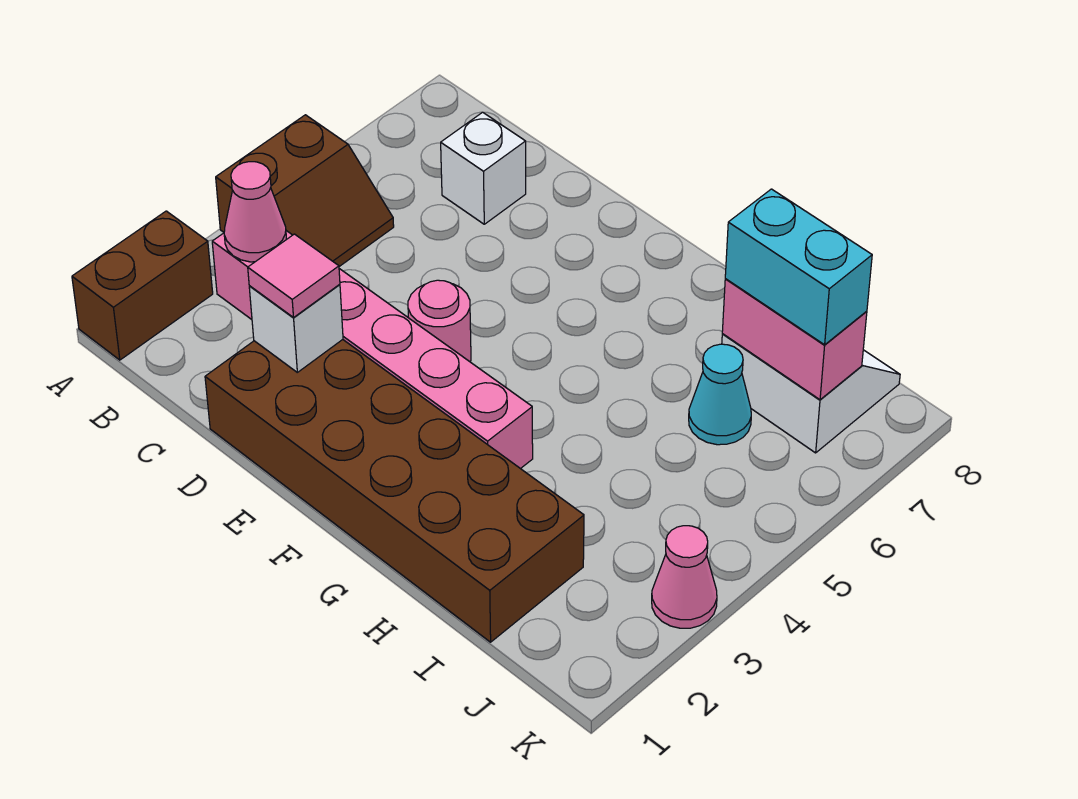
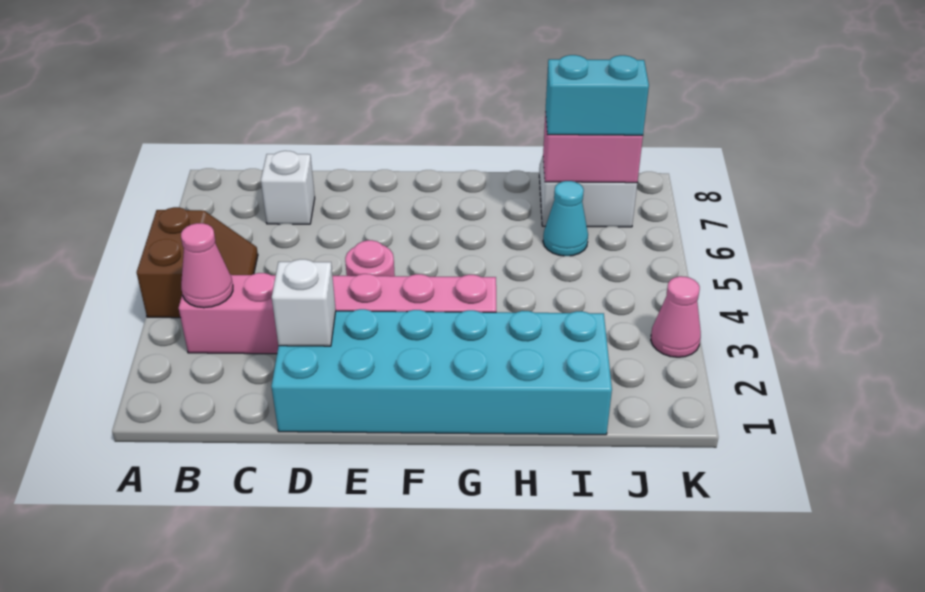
brown brick A1:A2 level 1 -> none
brown brick D1:I2 level 1 -> cyan brick D1:I2 level 1
pink tile D2 level 3 -> none

